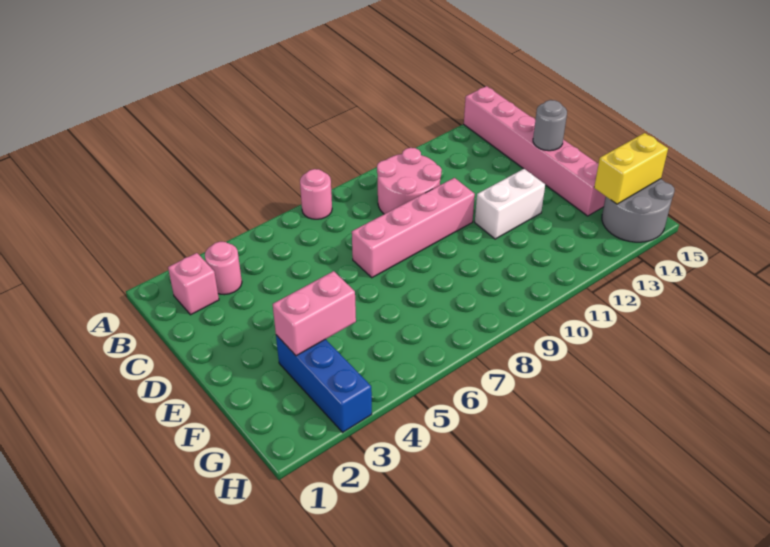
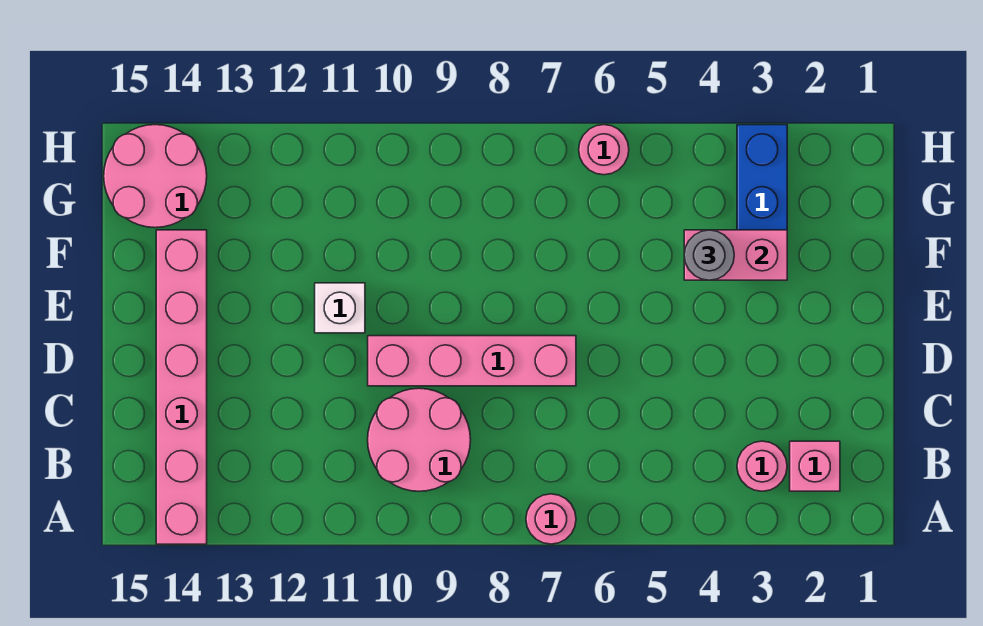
grey round brick D14 level 2 -> grey round brick F4 level 3
white brick E11:E12 level 1 -> white brick E11 level 1
grey round brick G14:H15 level 1 -> pink round brick G14:H15 level 1
yellow brick G14:G15 level 2 -> none
none -> pink round brick H6 level 1

